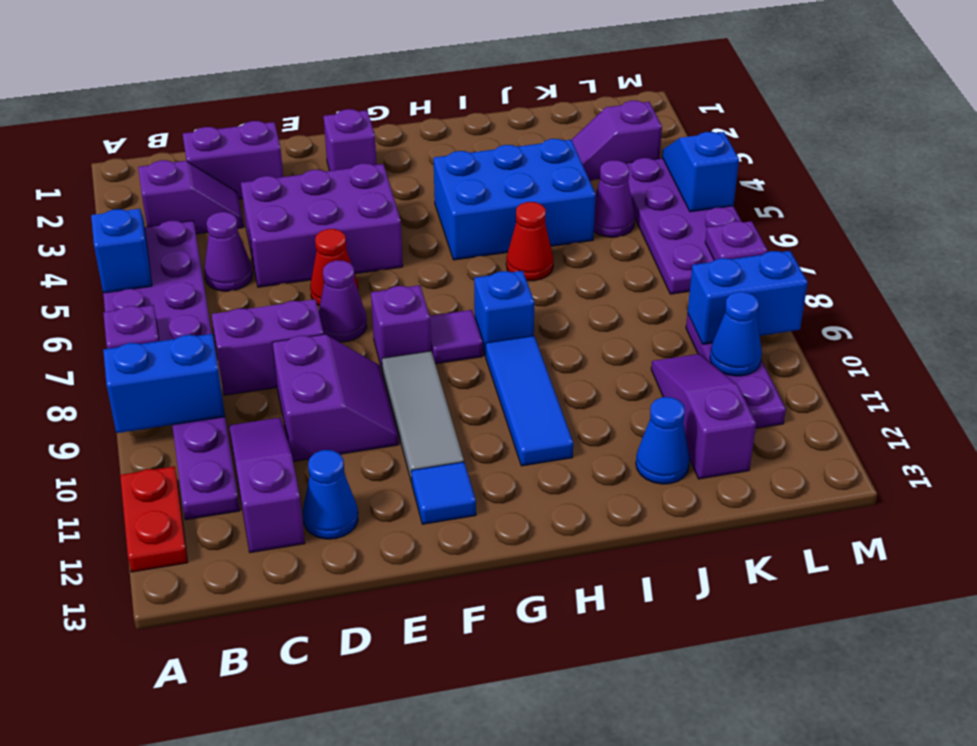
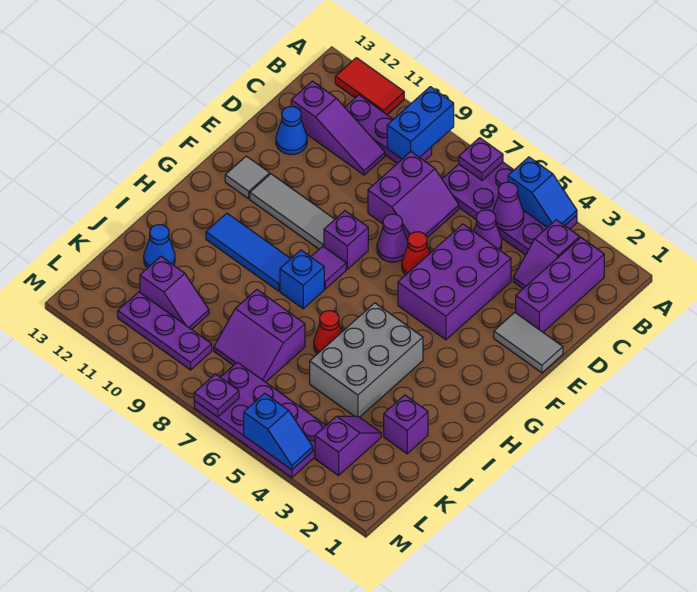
red plate A11:A12 level 1 -> red tile A11:A12 level 1
purple brick C2:D2 level 1 -> purple brick B2:D2 level 1
purple slope D9:E10 level 1 top D -> purple slope J7:K8 level 1 top J
none -> grey tile E1:E2 level 1
purple brick F2 level 1 -> purple brick J2 level 1
blue tile F12 level 1 -> grey tile F12 level 1
blue brick H4:J5 level 1 -> grey brick H4:J5 level 1
purple cone K5 level 1 -> purple cone B5 level 2
purple slope K10:K12 level 1 top 12 -> purple slope K10:K11 level 1 top 11
blue brick L9:M9 level 2 -> none
blue cone L10 level 2 -> none

